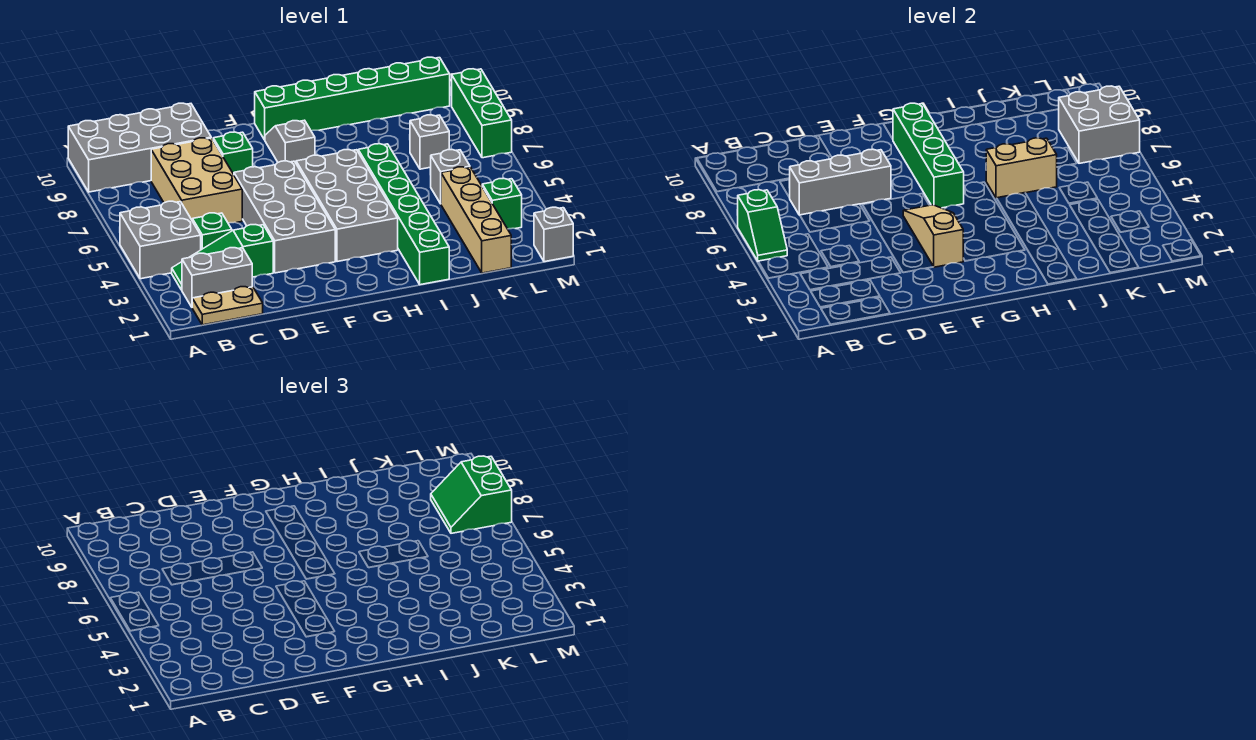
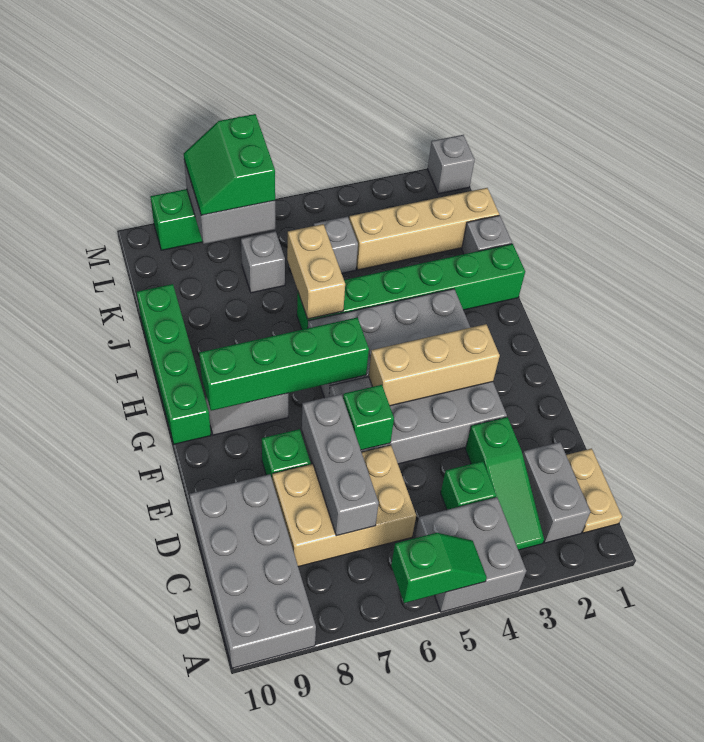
tan slope F3:F5 level 2 top 3 -> tan brick F3:F5 level 2
green brick G10:L10 level 1 -> green brick G10:J10 level 1
none -> grey brick J1 level 1
green brick L3 level 1 -> green brick E6 level 2
green slope L7:M8 level 3 top M -> green slope L7:M8 level 3 top 7

